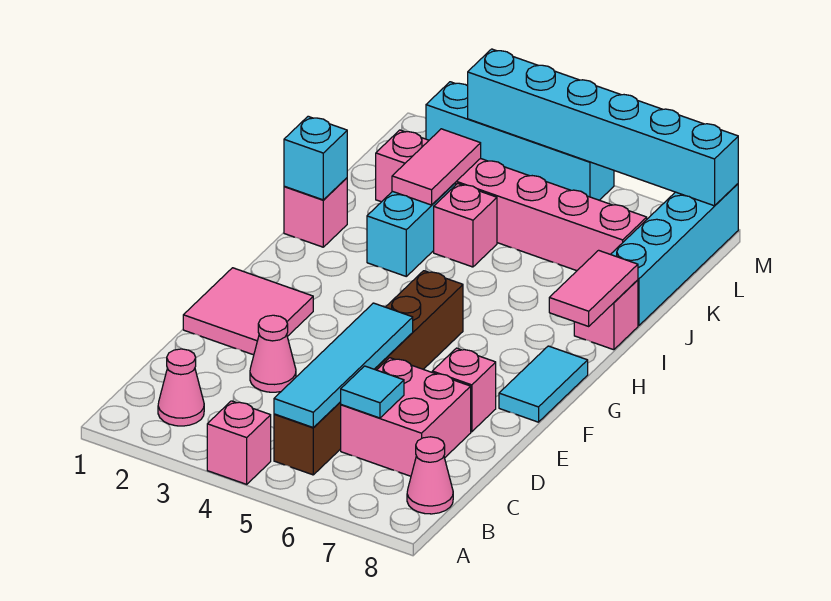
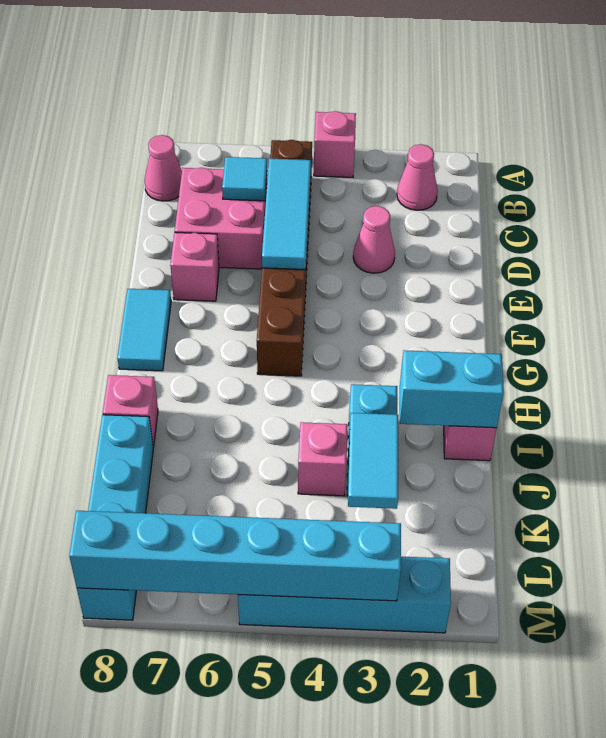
cyan tile B5:E5 level 2 -> cyan tile C5:E5 level 2
pink tile E1:F2 level 1 -> none
pink tile H8:I8 level 2 -> none
cyan brick I1 level 2 -> cyan brick I1:I2 level 2
pink tile J3:K3 level 2 -> cyan tile J3:K3 level 2
pink brick K2:K7 level 1 -> none

